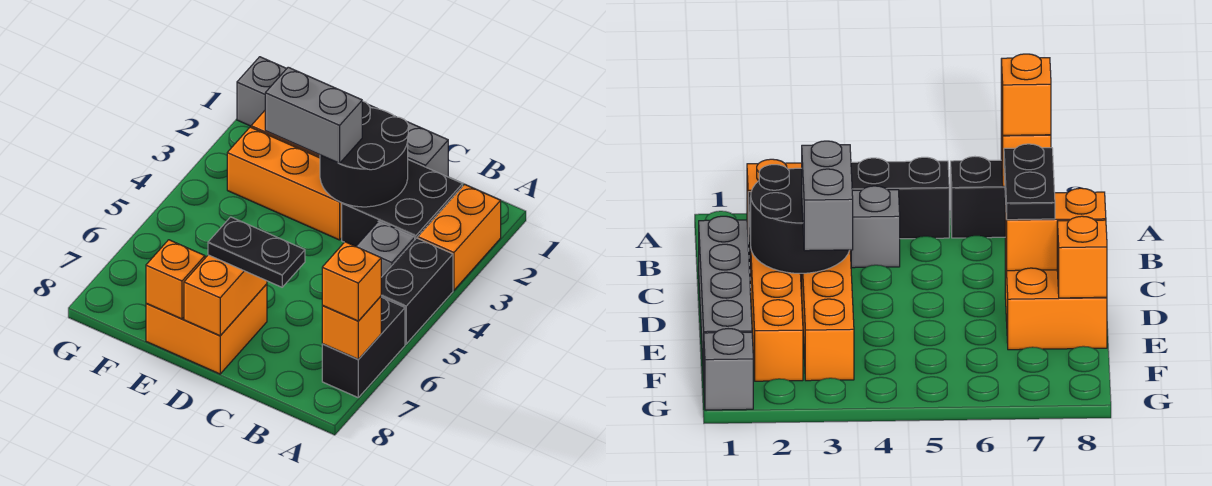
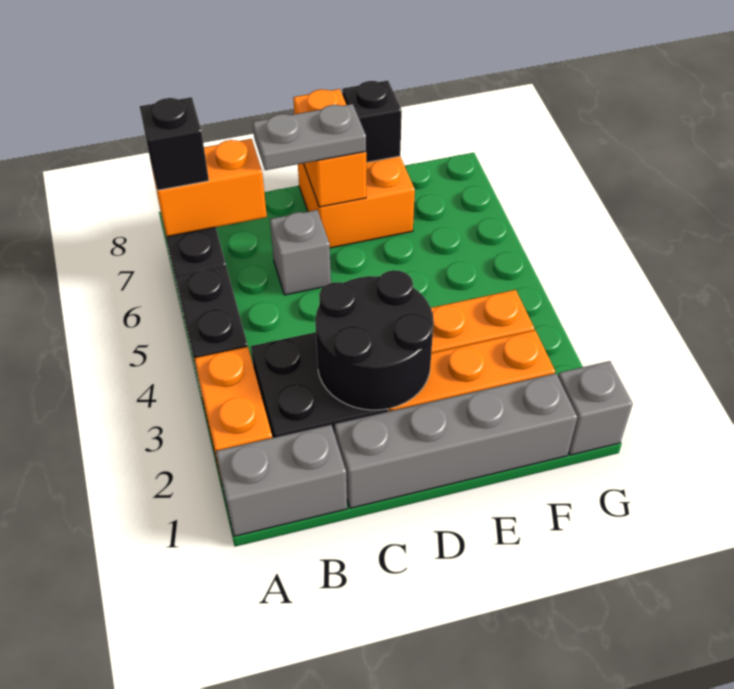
orange brick A7 level 2 -> orange brick A7:B7 level 2
orange brick A7 level 3 -> black brick A7 level 3
grey brick B4 level 1 -> grey brick C6 level 1
black plate C7:D7 level 3 -> grey plate C7:D7 level 3
grey brick D3:E3 level 3 -> grey brick A1:B1 level 1
orange brick E8 level 2 -> black brick E8 level 2

